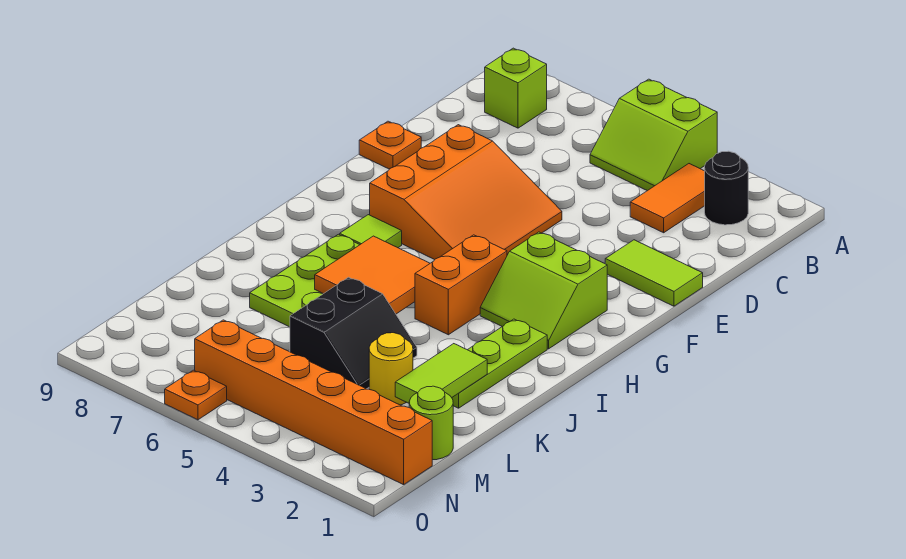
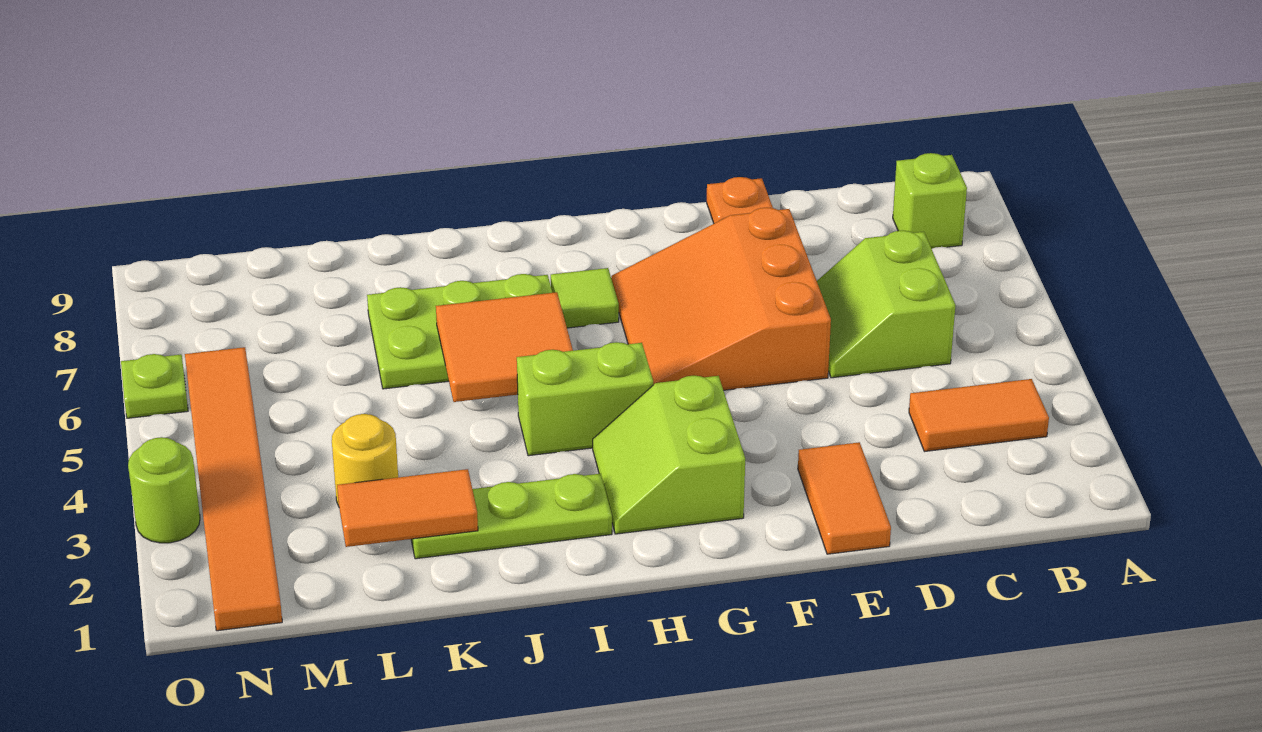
lime slope A4:B5 level 1 top A -> lime slope C5:D6 level 1 top C
black round brick B2 level 1 -> none
lime tile E1:E2 level 1 -> orange tile E1:E2 level 1
orange slope E5:G7 level 1 top 7 -> orange slope E5:G7 level 1 top E
orange brick H4:I4 level 1 -> lime brick H4:I4 level 1
lime tile K2:L2 level 2 -> orange tile K2:L2 level 2
black slope K4:L5 level 1 top 5 -> none
lime round brick M1 level 1 -> lime round brick O3 level 1
orange brick N1:N6 level 1 -> orange tile N1:N6 level 1
orange plate O6 level 1 -> lime plate O6 level 1

